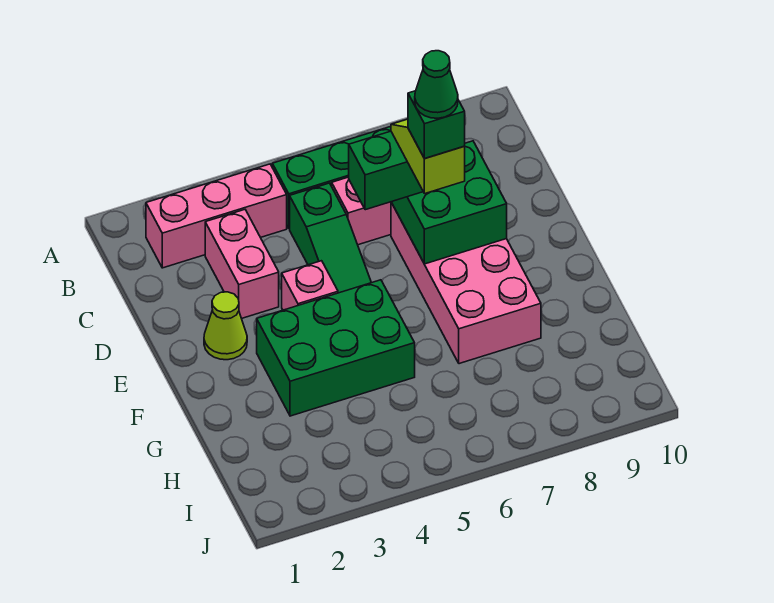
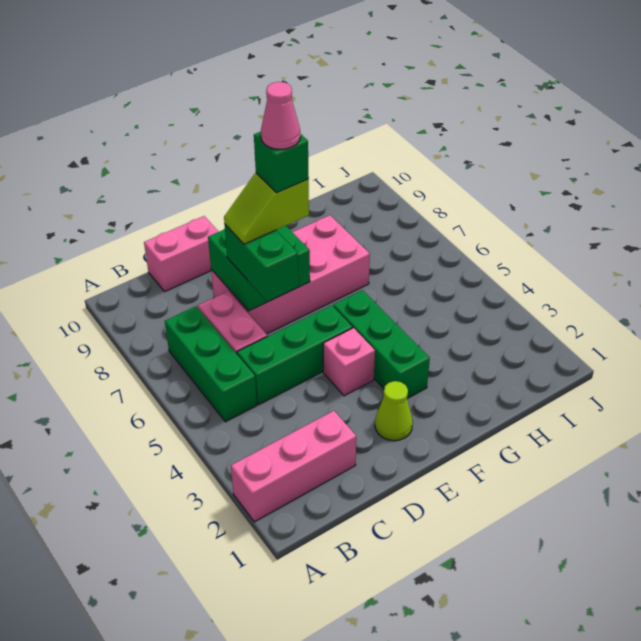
pink brick B2:B4 level 1 -> pink brick A2:C2 level 1
pink brick C3:D3 level 1 -> pink brick C10:D10 level 1
green slope C5:E5 level 1 top C -> green brick C5:E5 level 1
green cone E7 level 6 -> pink cone E7 level 6
green brick F3:G5 level 1 -> green brick F3:F5 level 1

